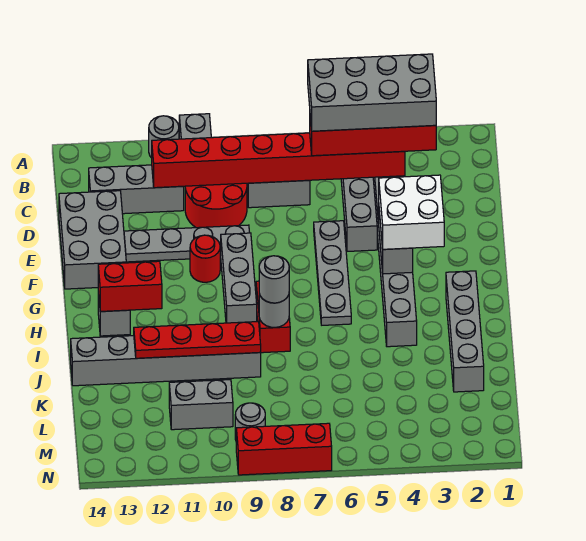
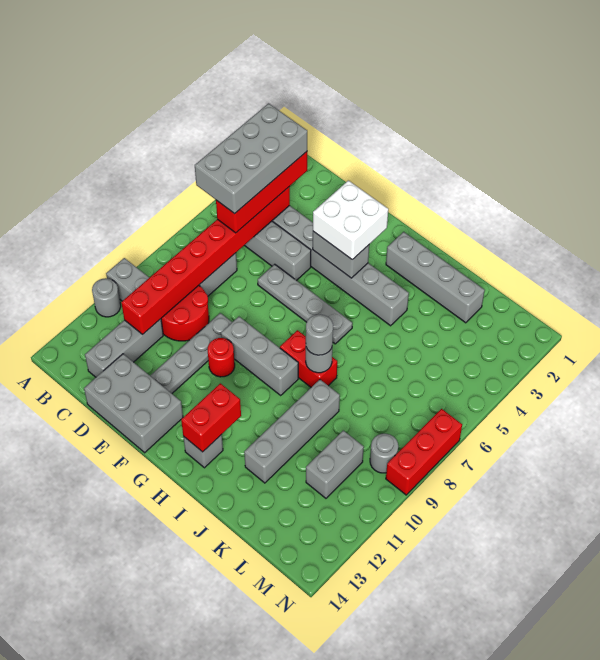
grey brick J9:J14 level 1 -> grey brick J9:J12 level 1
red plate J9:J12 level 2 -> none

